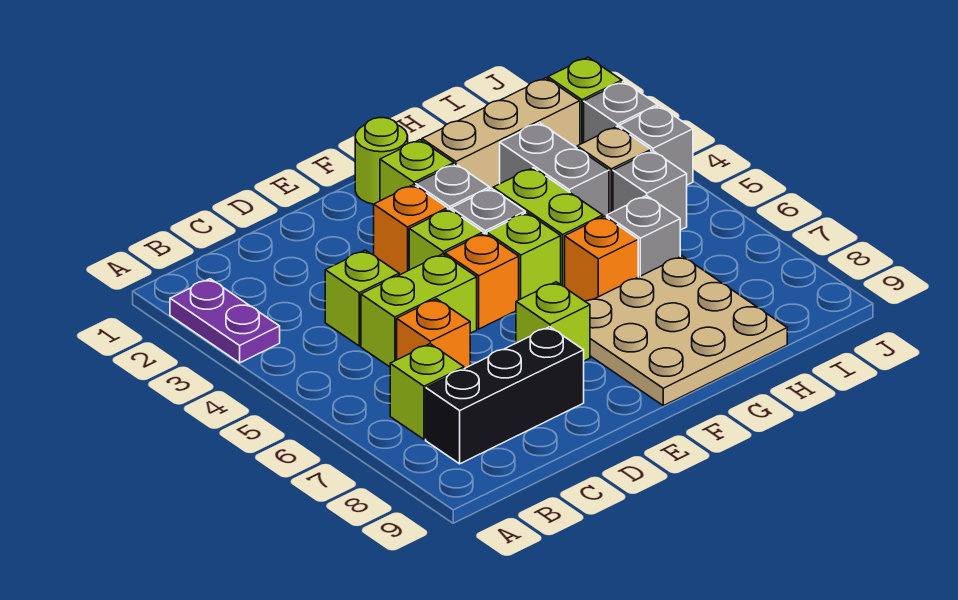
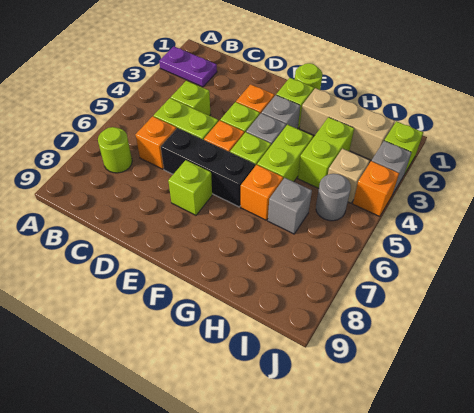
purple plate A2:A3 level 1 -> purple plate A2:B2 level 1
lime brick B7 level 1 -> lime round brick B7 level 1
black brick B8:D8 level 1 -> black brick D6:F6 level 1
tan plate F7:H9 level 1 -> none
grey brick H3:H4 level 1 -> lime brick H3:H4 level 1
grey brick I5 level 1 -> grey round brick I5 level 1
grey brick J4 level 1 -> orange brick J4 level 1

